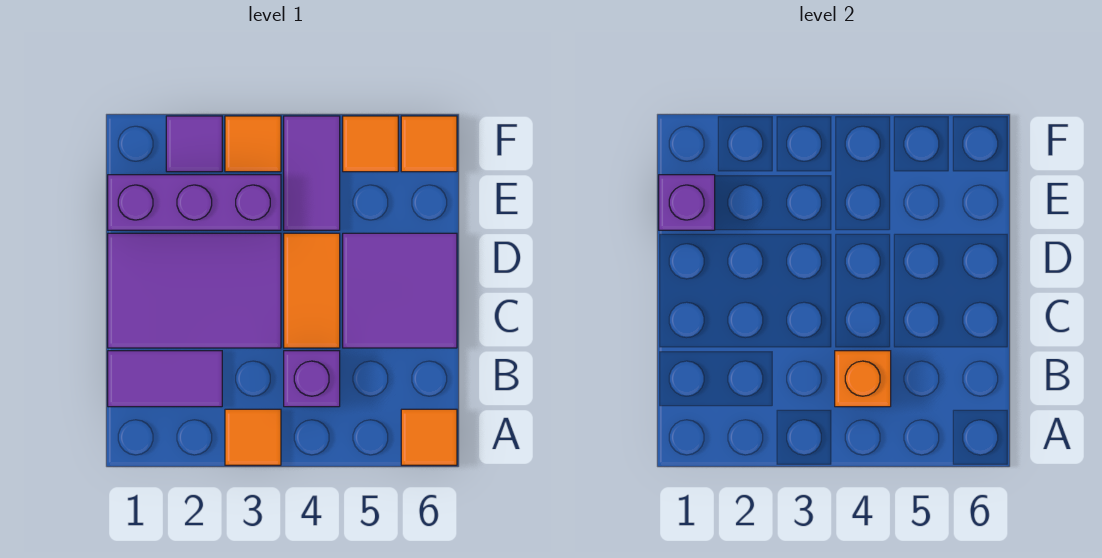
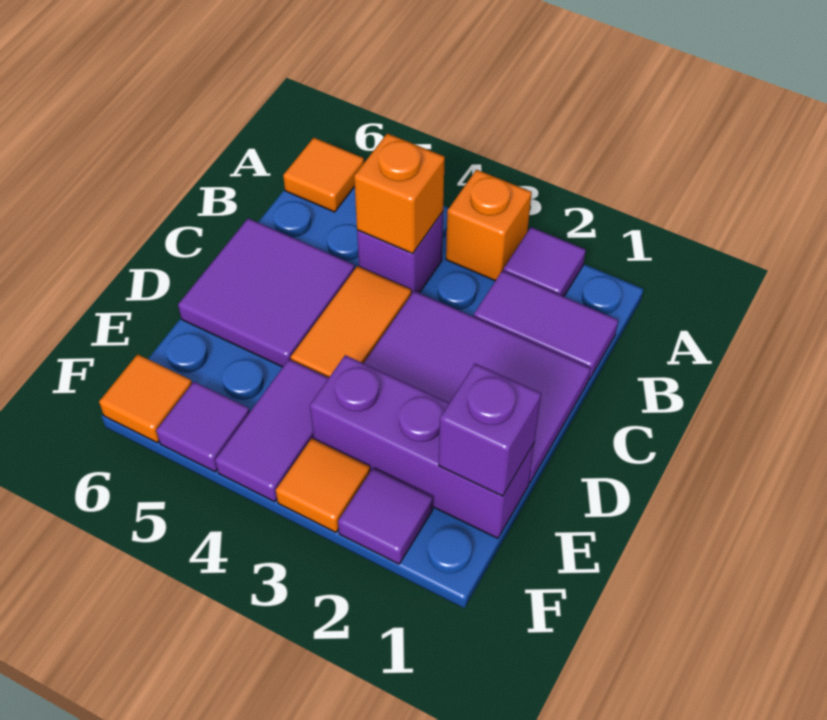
none -> purple tile A2 level 1
orange tile A3 level 1 -> orange brick A3 level 1
orange tile F5 level 1 -> purple tile F5 level 1

